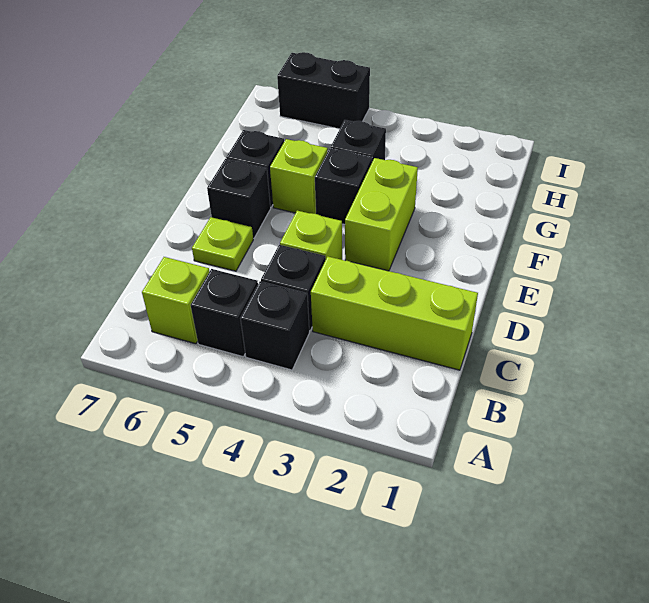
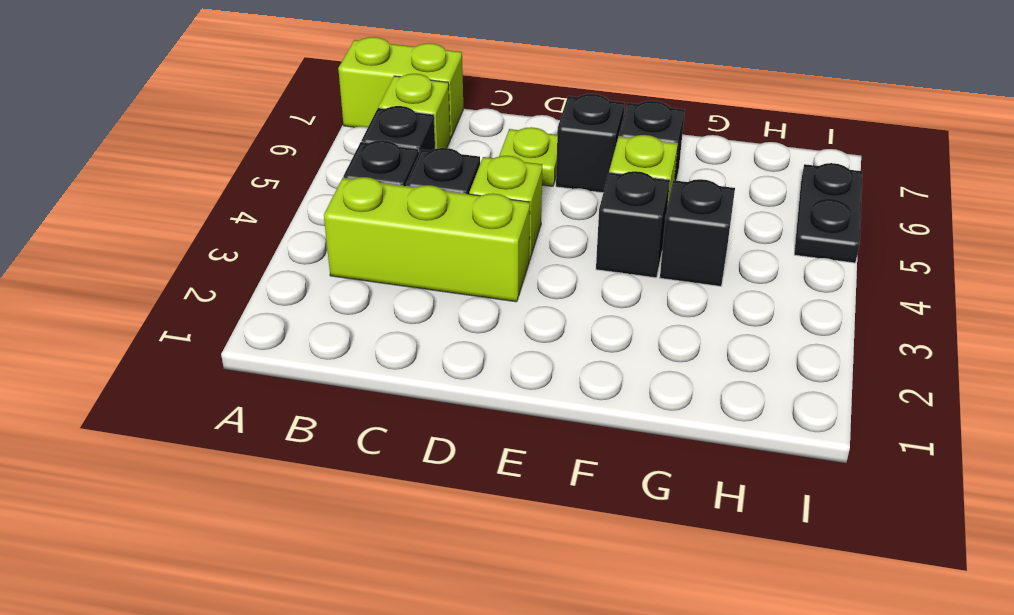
lime brick C1:C3 level 1 -> lime brick B3:D3 level 1
lime brick E3:F3 level 1 -> lime brick A7:B7 level 1
black brick I5:I6 level 1 -> black plate I5:I6 level 1

